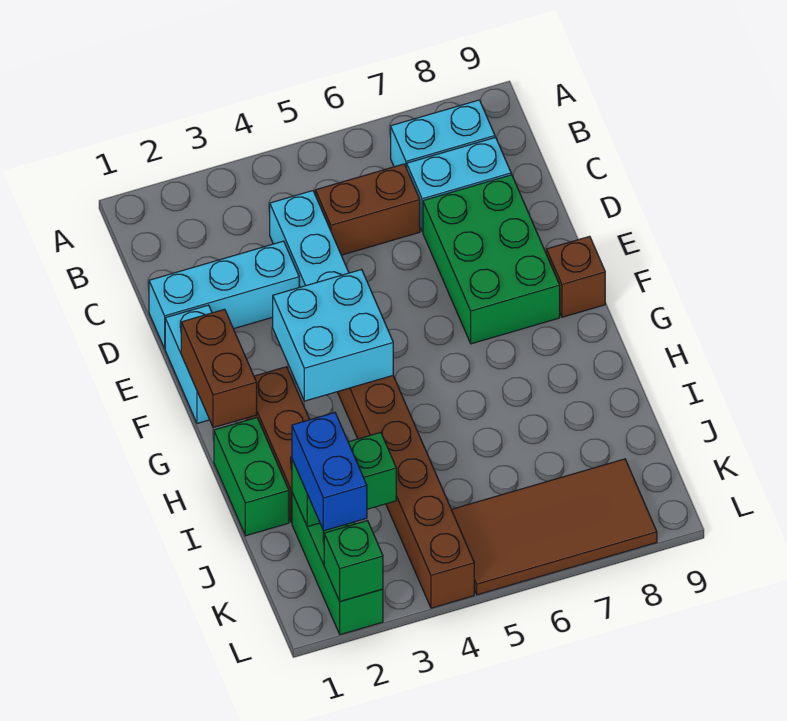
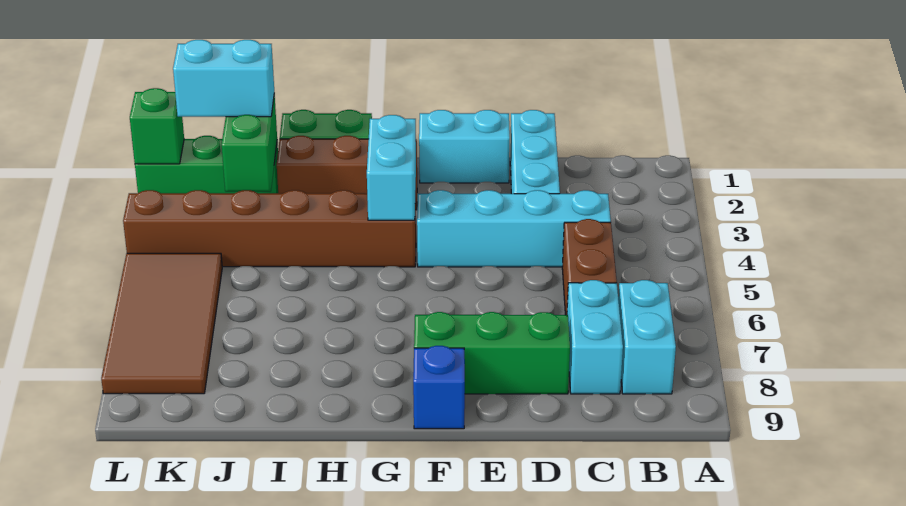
green brick D7:F8 level 1 -> green brick D8:F8 level 1
brown brick F1:G1 level 2 -> none
cyan brick F3:G4 level 2 -> cyan brick G3:G4 level 2
brown brick F9 level 1 -> blue brick F9 level 1
blue brick J2:K2 level 3 -> cyan brick J2:K2 level 3

